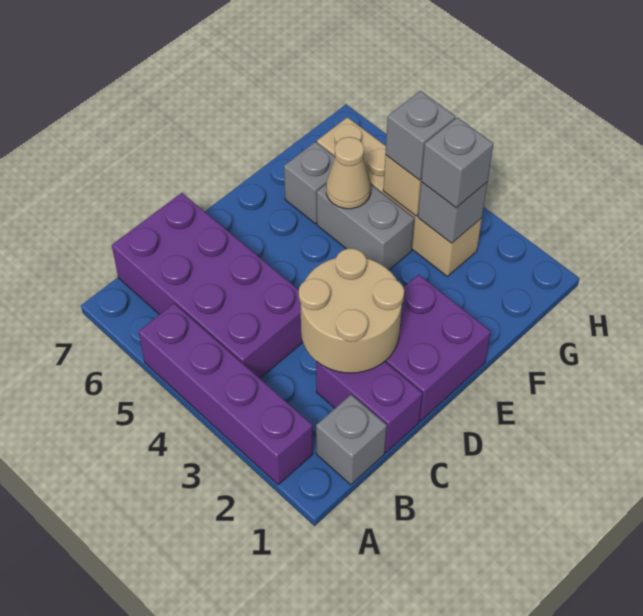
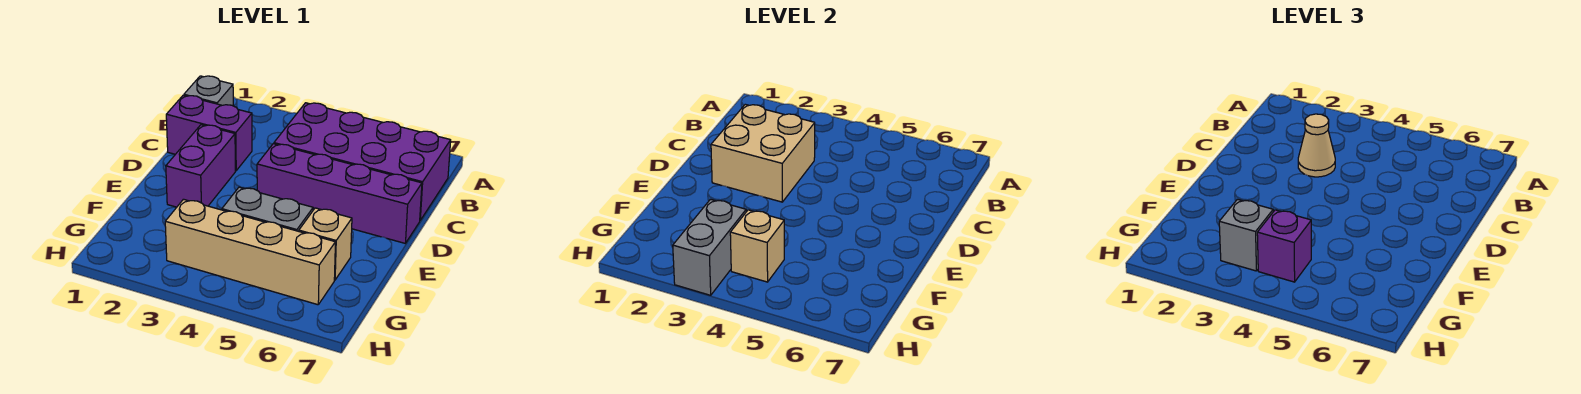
purple brick A2:A5 level 1 -> purple brick D4:D7 level 1
tan round brick C2:D3 level 2 -> tan brick C2:D3 level 2
purple brick D1:E2 level 1 -> purple brick D2:E2 level 1
tan cone F5 level 2 -> tan cone C3 level 3
grey brick F6 level 1 -> tan brick F6 level 1
grey brick G3 level 2 -> grey brick G3:H3 level 2
grey brick G4 level 3 -> purple brick G4 level 3

